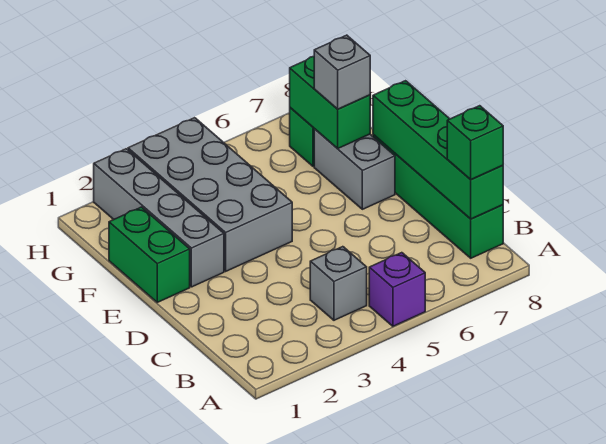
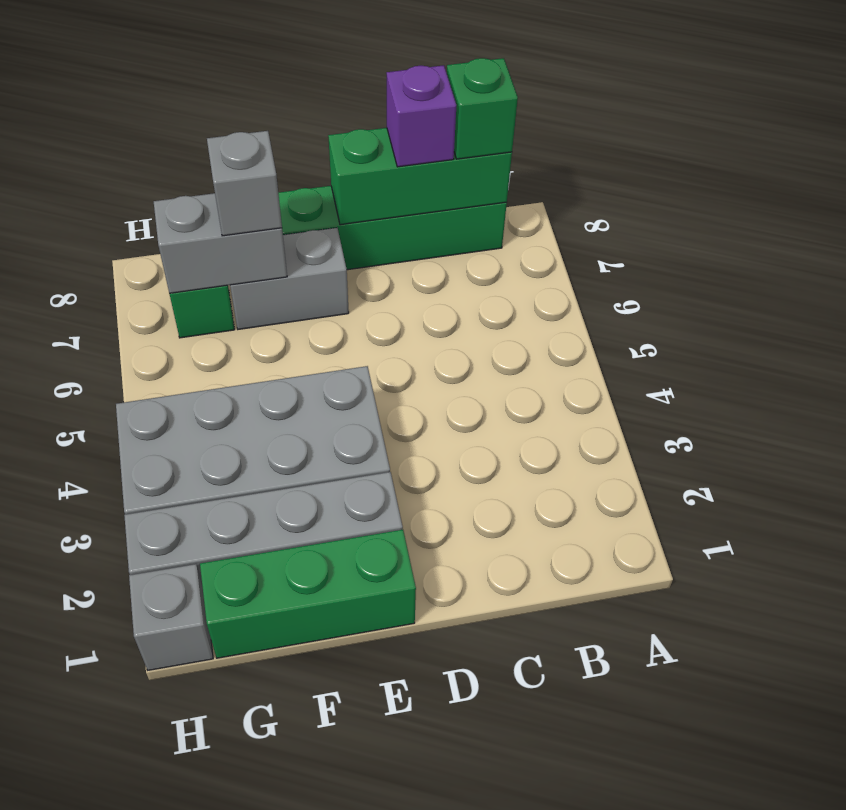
purple brick A5 level 1 -> purple brick C8 level 3
grey brick B4 level 1 -> grey brick H1 level 1
green brick B8:E8 level 2 -> green brick B8:D8 level 2
green brick E1:F1 level 1 -> green brick E1:G1 level 1
green brick F7:G7 level 2 -> grey brick F7:G7 level 2

